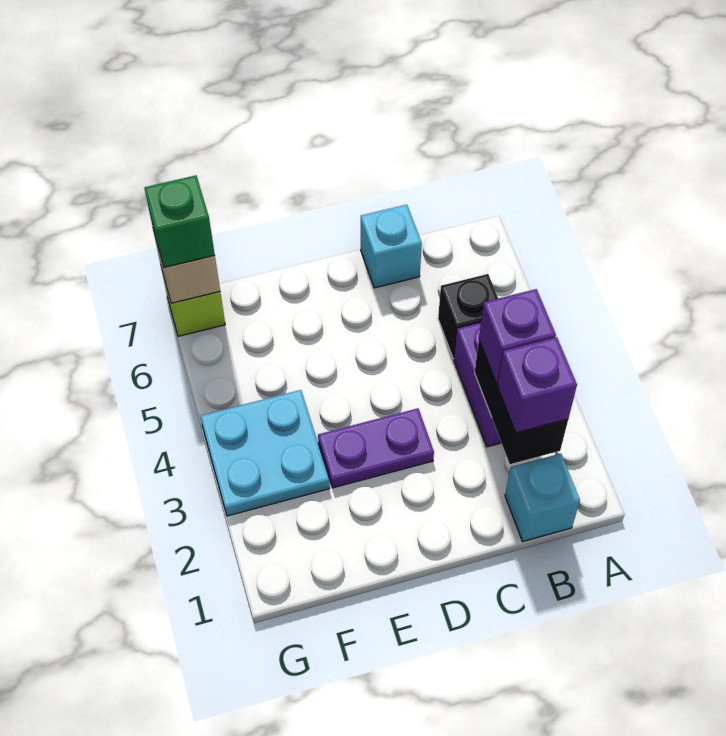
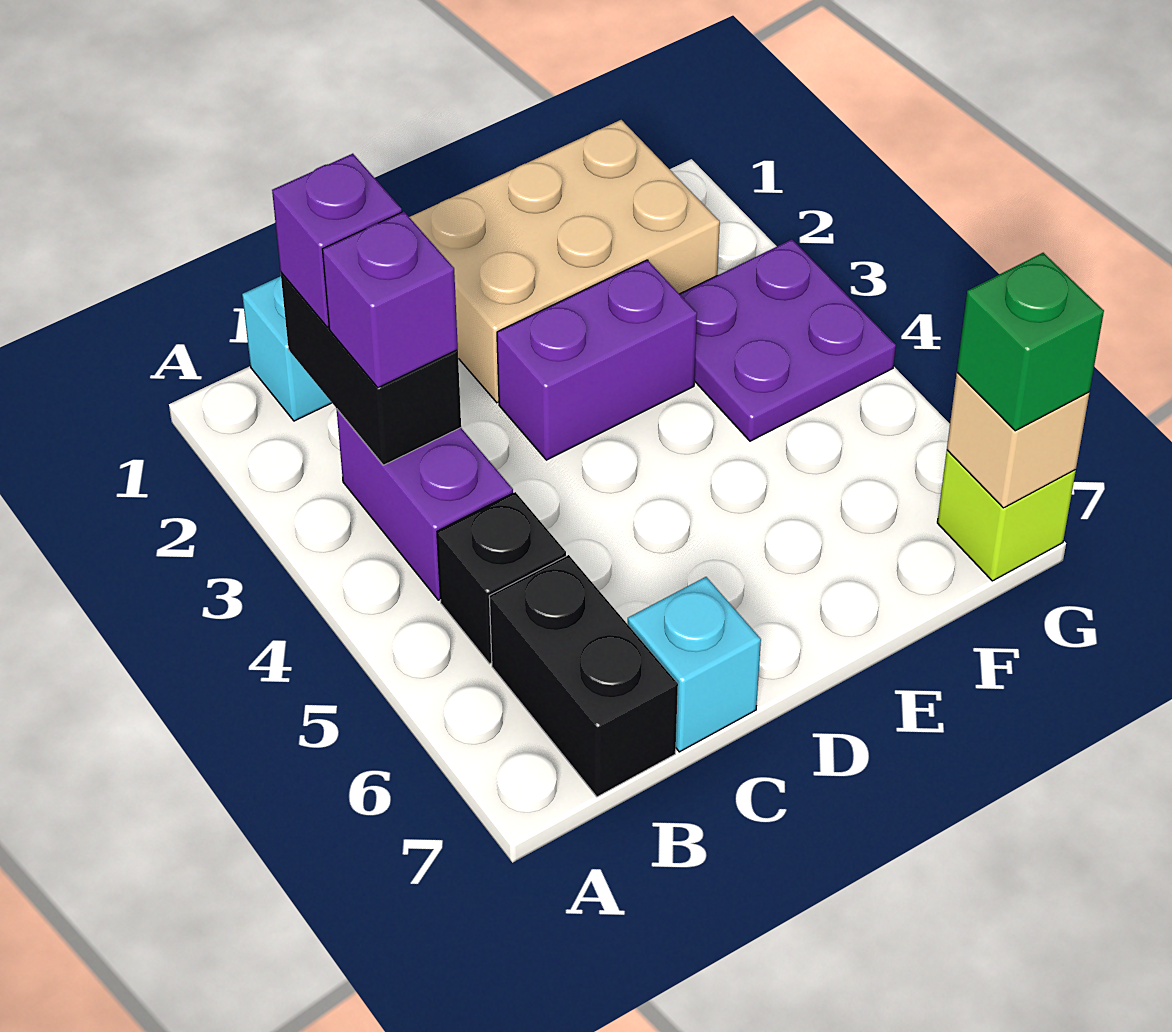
none -> black brick B6:B7 level 1
none -> tan brick D1:F2 level 1
purple plate D3:E3 level 1 -> purple brick D3:E3 level 1
cyan plate F3:G4 level 1 -> purple plate F3:G4 level 1

